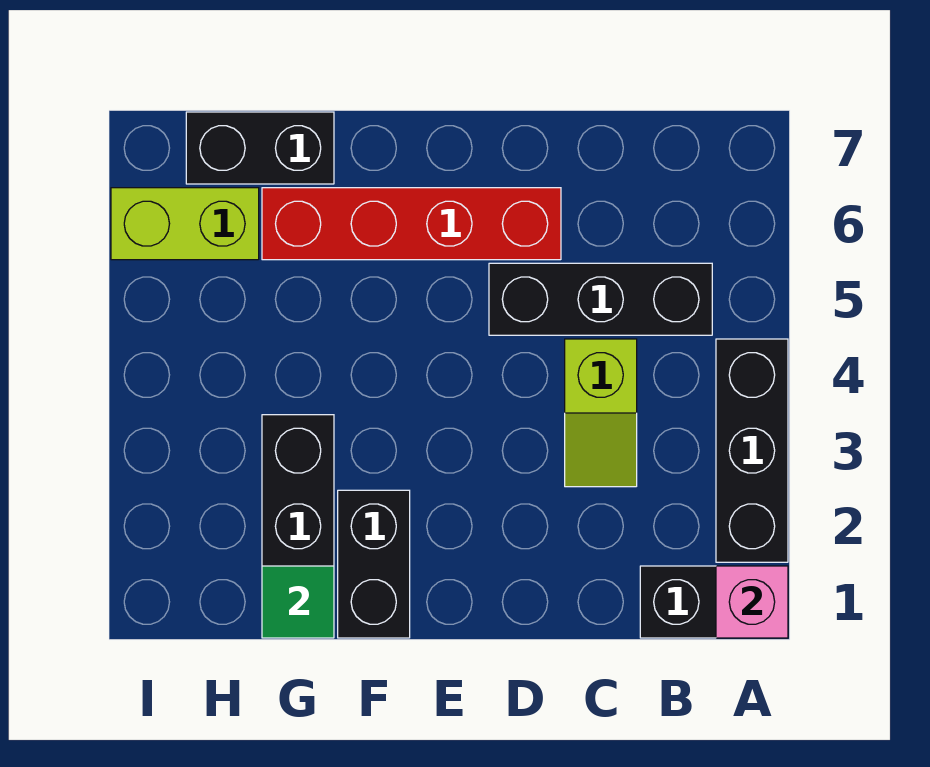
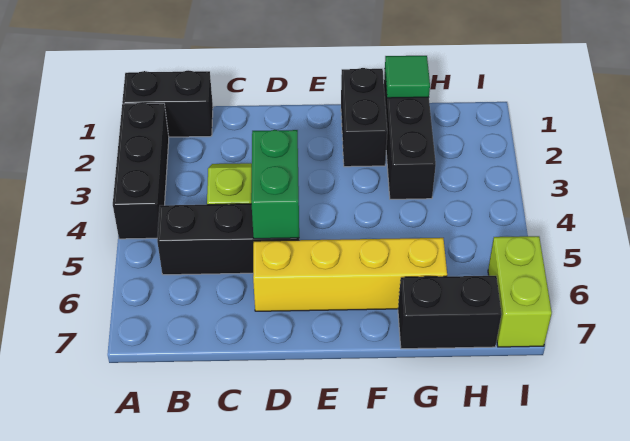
pink brick A1 level 2 -> none
none -> green brick D4:D5 level 2
red brick D6:G6 level 1 -> yellow brick D6:G6 level 1
lime brick H6:I6 level 1 -> lime brick I6:I7 level 1

